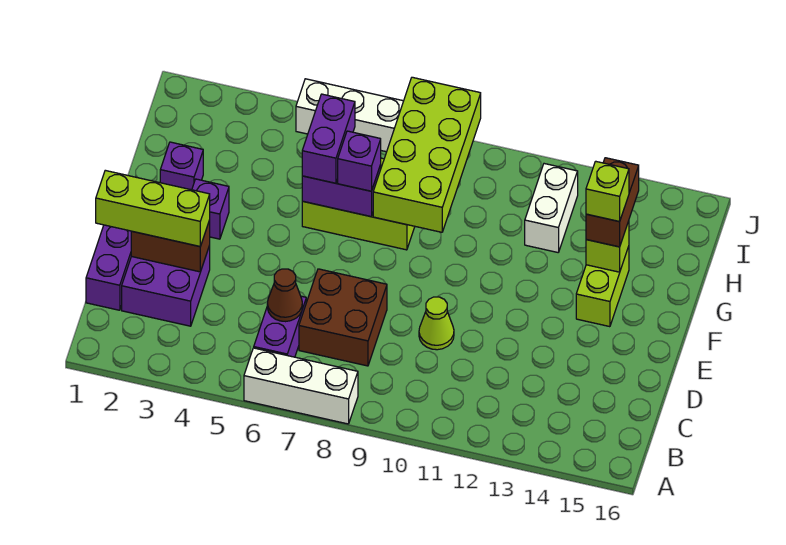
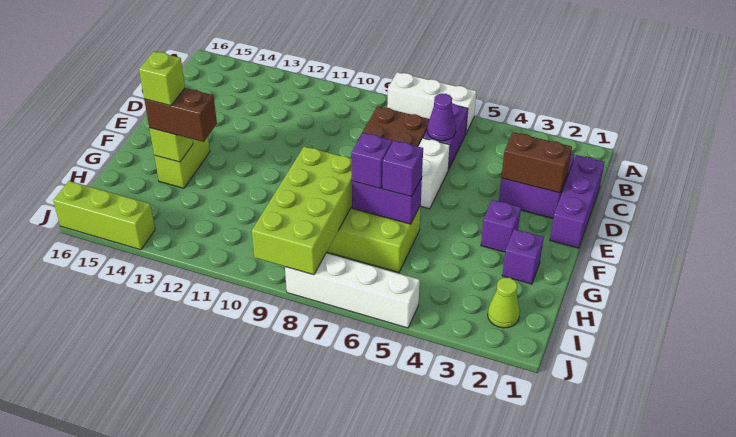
brown cone C6 level 2 -> purple cone C6 level 2
lime brick D1:D3 level 3 -> lime brick J14:J16 level 1
lime cone D10 level 1 -> lime cone I2 level 1
purple brick G6:H6 level 3 -> purple brick G6 level 3
brown brick G14:H14 level 3 -> brown brick G13:G14 level 3
white brick H12:I12 level 1 -> white brick D6:E6 level 1

